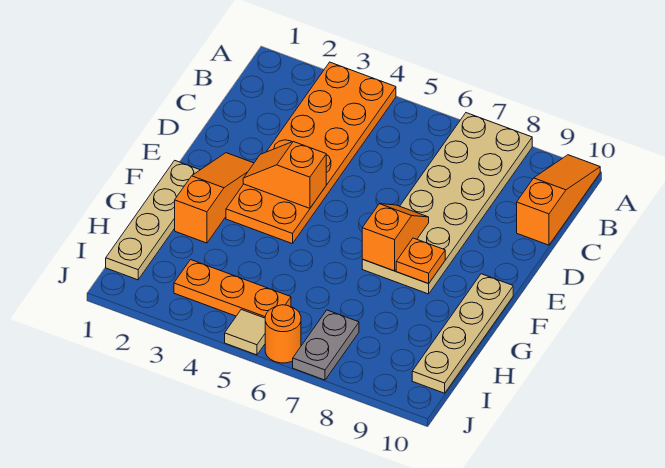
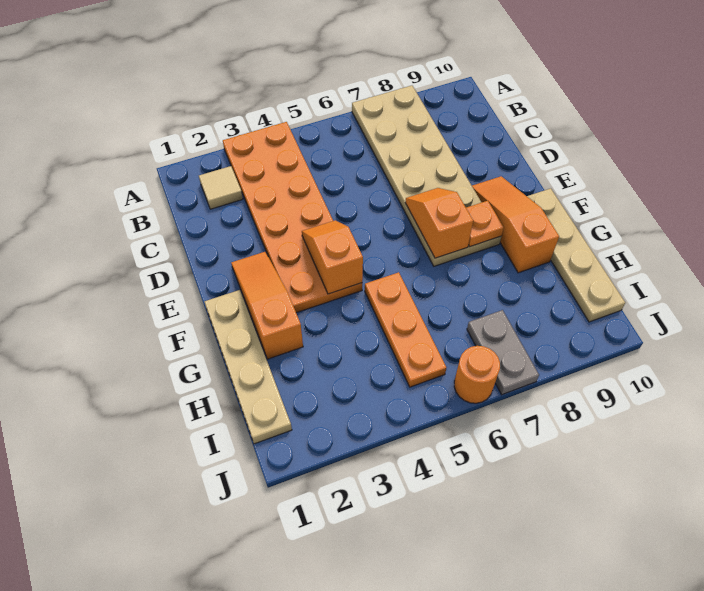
orange slope A10:C10 level 1 top C -> orange slope E9:G9 level 1 top G
orange slope E3:E4 level 2 top 4 -> orange slope E4:F4 level 2 top F
orange plate I3:I5 level 1 -> orange plate G5:I5 level 1
tan tile J5 level 1 -> tan tile B2 level 1

